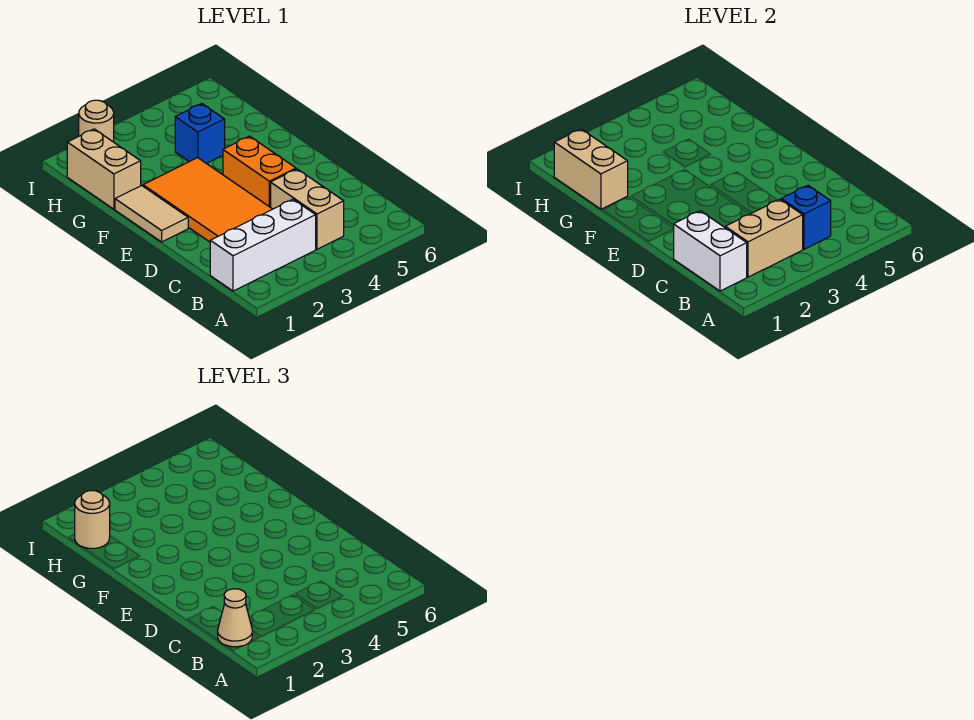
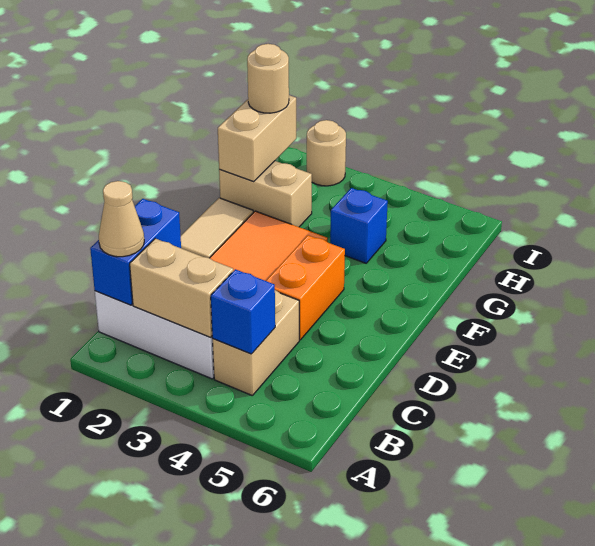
white brick B1:C1 level 2 -> blue brick B1:C1 level 2
tan brick G1:H1 level 1 -> tan brick G1:G2 level 1

